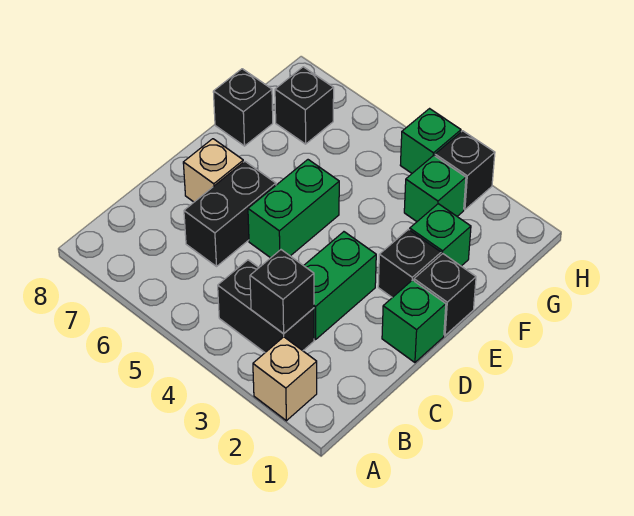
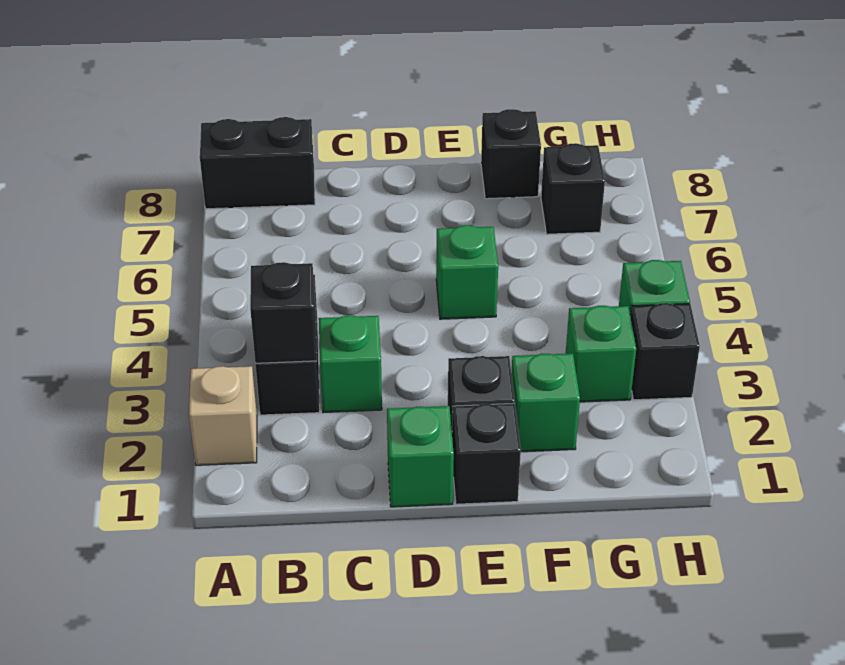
green brick C3:D3 level 1 -> green brick C3 level 1
black brick C6:D6 level 1 -> black brick A8:B8 level 1
green brick D5:E5 level 1 -> green brick E5 level 1
tan brick D7 level 1 -> none

